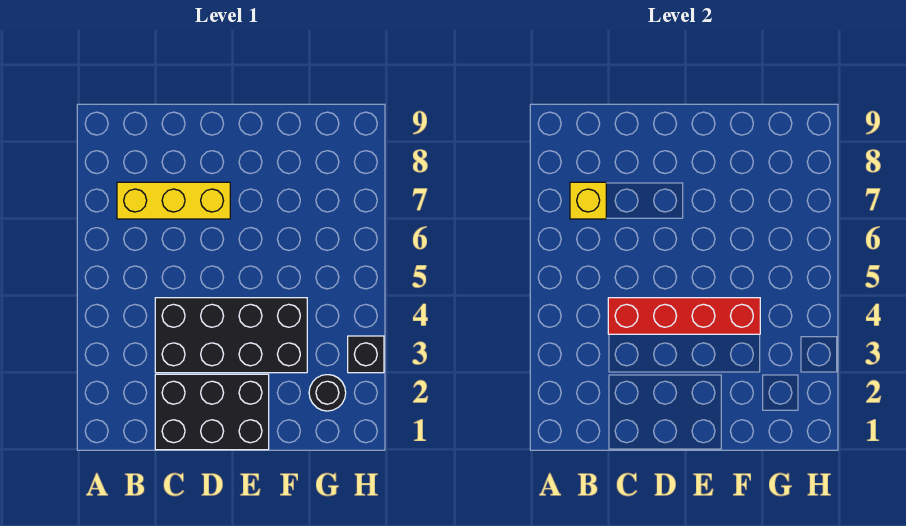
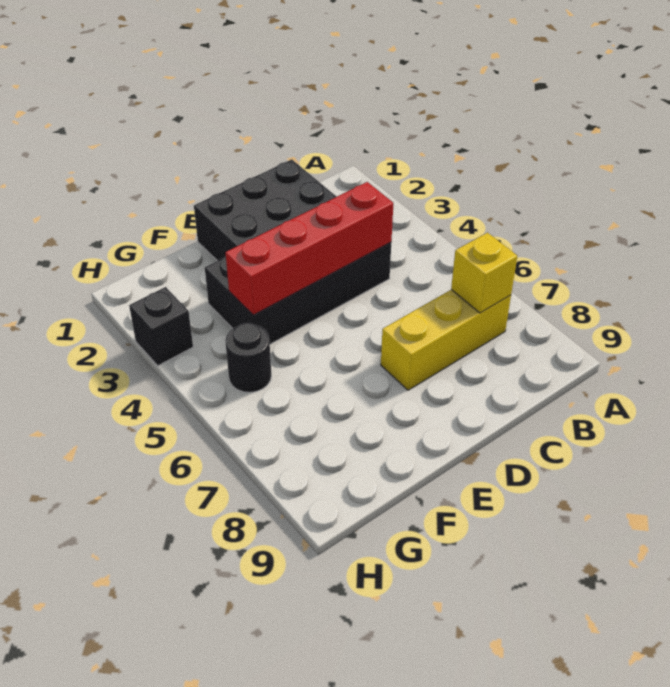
black round brick G2 level 1 -> black round brick G5 level 1

